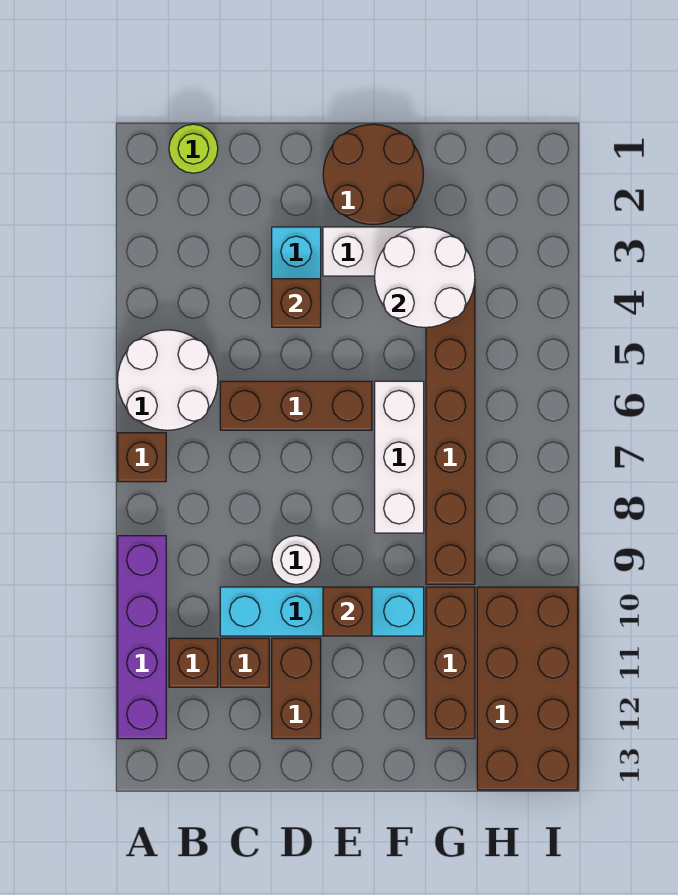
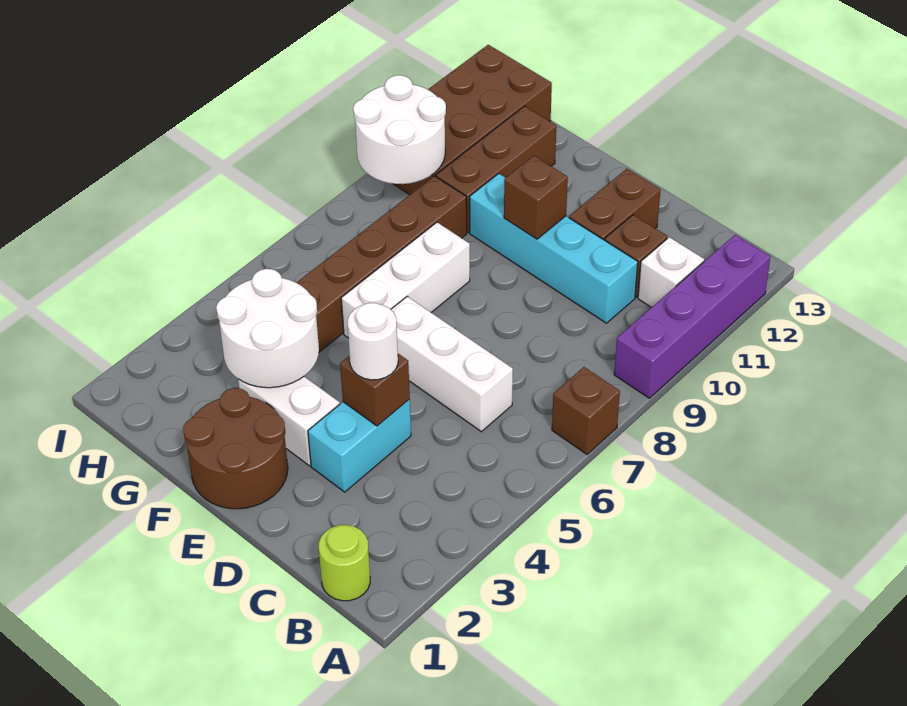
white round brick A5:B6 level 1 -> white round brick H9:I10 level 2
brown brick B11 level 1 -> white brick B11 level 1
brown brick C6:E6 level 1 -> white brick C6:E6 level 1
white round brick D9 level 1 -> white round brick D4 level 3

